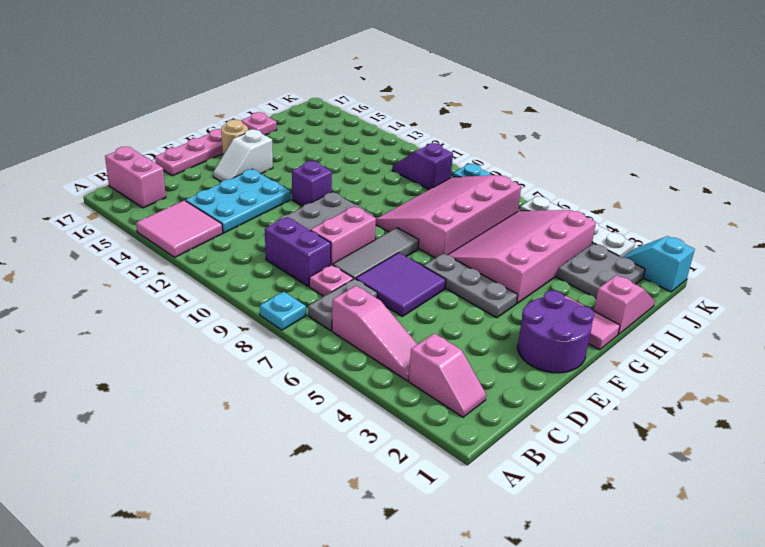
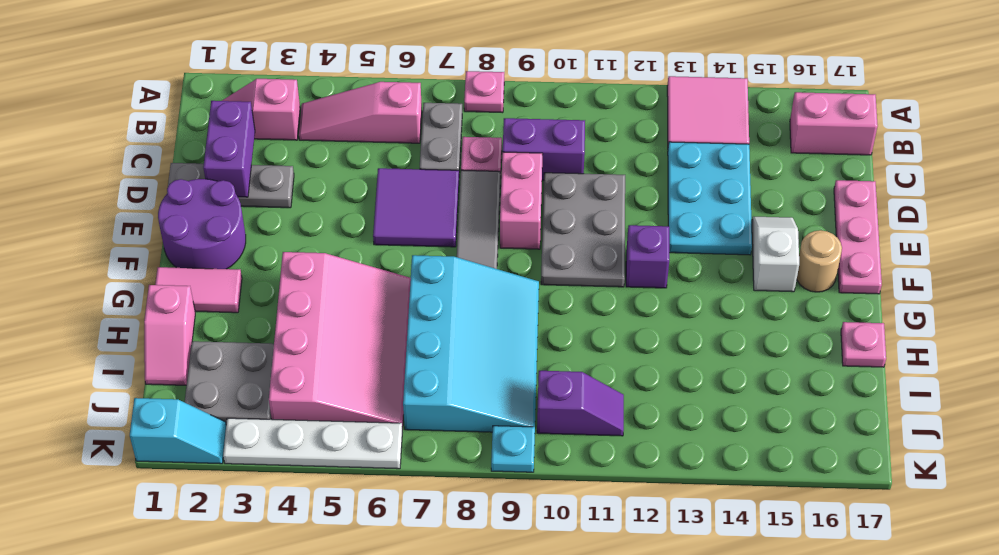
cyan plate A8 level 1 -> pink plate A8 level 1
none -> purple brick C2:D2 level 2
grey plate F4:F6 level 1 -> grey plate D1:D3 level 1
pink slope G7:J9 level 1 top 7 -> cyan slope G7:J9 level 1 top 7

